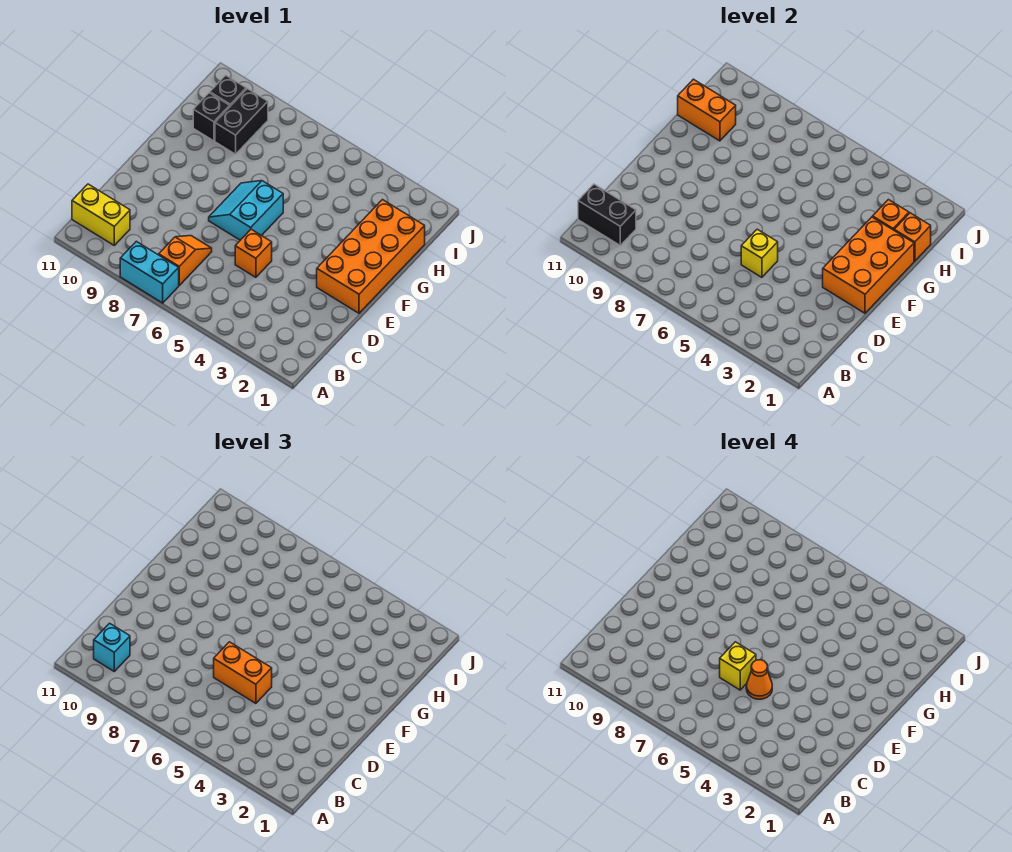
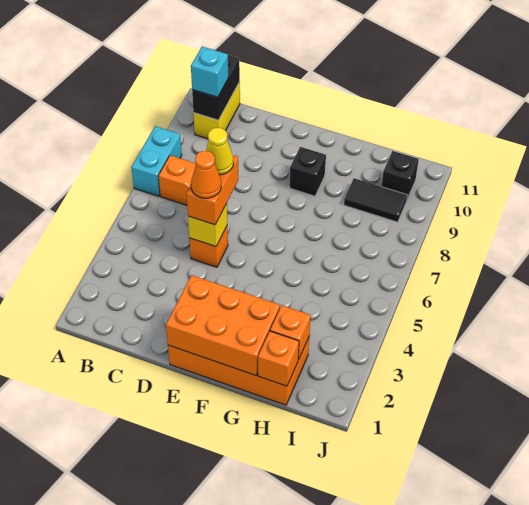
yellow brick D6 level 4 -> yellow cone D6 level 4
cyan slope E6:F7 level 1 top 6 -> none
black brick H9:I9 level 1 -> black tile H9:I9 level 1
black brick H10 level 1 -> black brick F9 level 1
orange brick H10:H11 level 2 -> none

